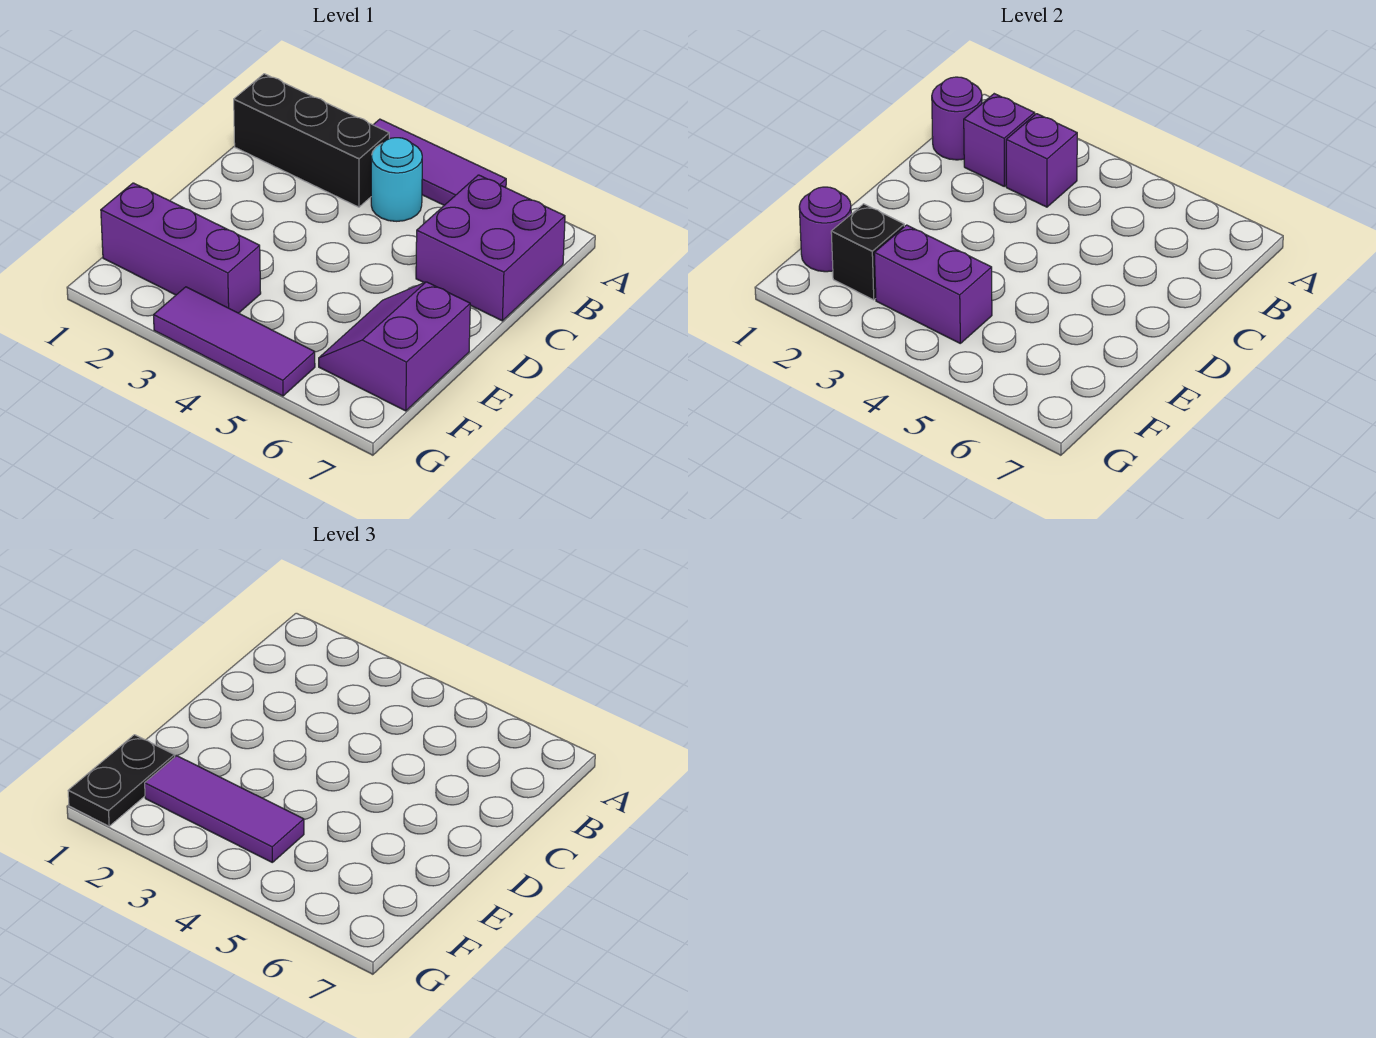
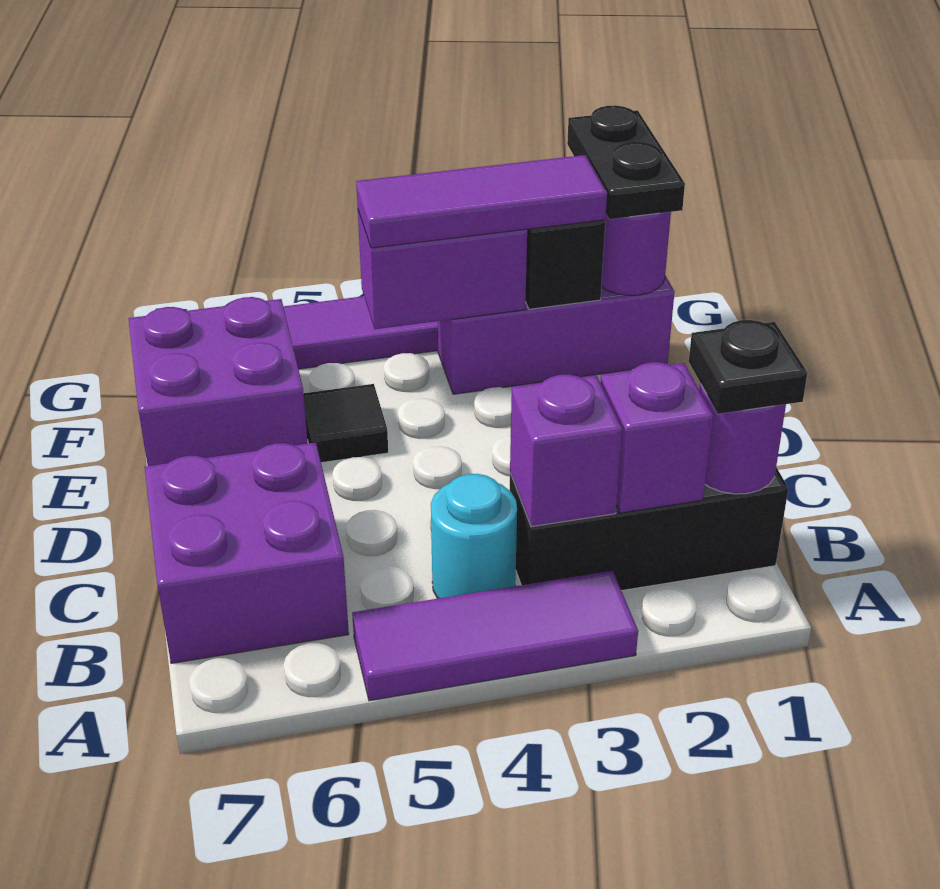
none -> black plate B1 level 3
none -> black tile E5 level 1
purple slope E6:F7 level 1 top 7 -> purple brick E6:F7 level 1

